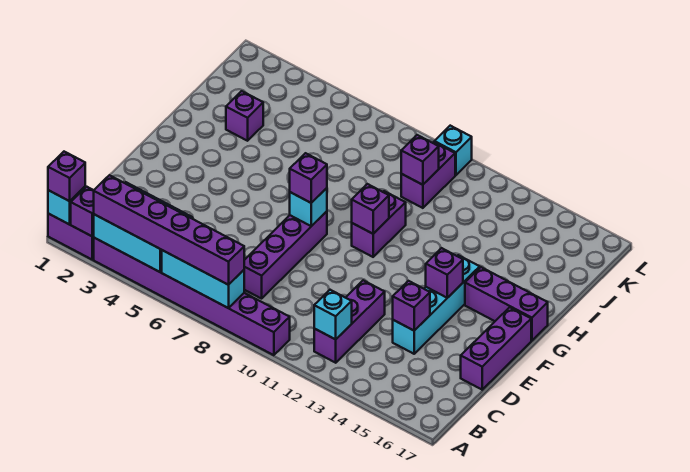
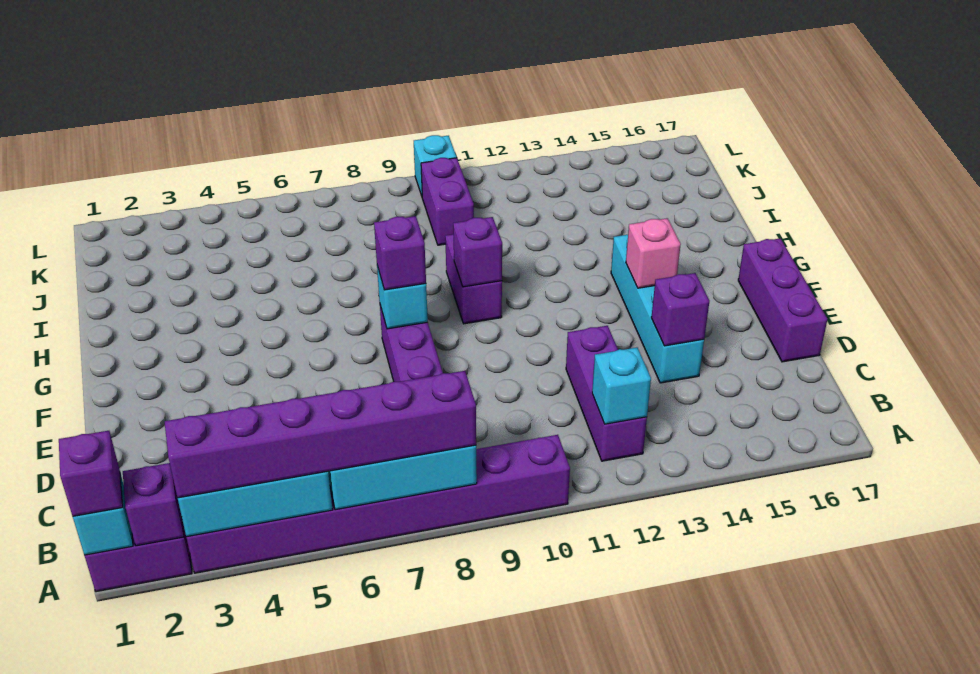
purple brick F14 level 2 -> pink brick F14 level 2
purple brick G15:G17 level 1 -> none
purple brick I3 level 1 -> none
purple brick J10 level 2 -> none

